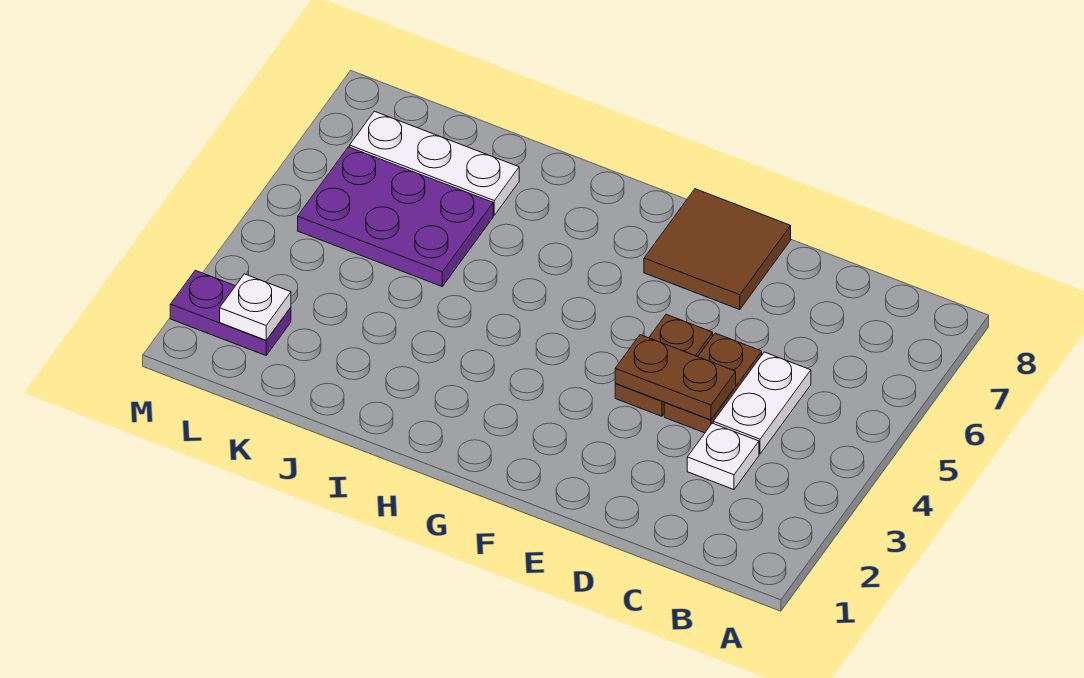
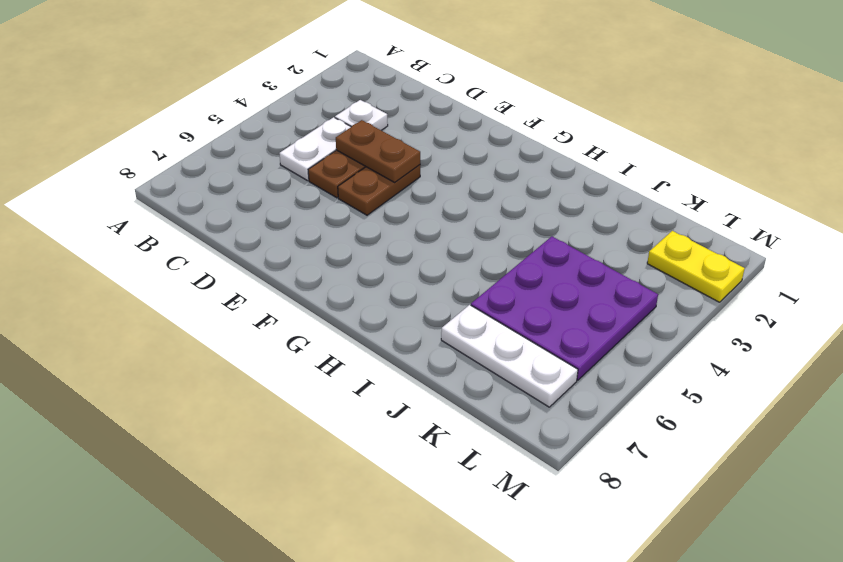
brown tile E7:F8 level 1 -> none
purple plate J5:L6 level 1 -> purple plate J4:L6 level 1
purple plate L2:M2 level 1 -> yellow plate L2:M2 level 1
white plate L2 level 2 -> none

